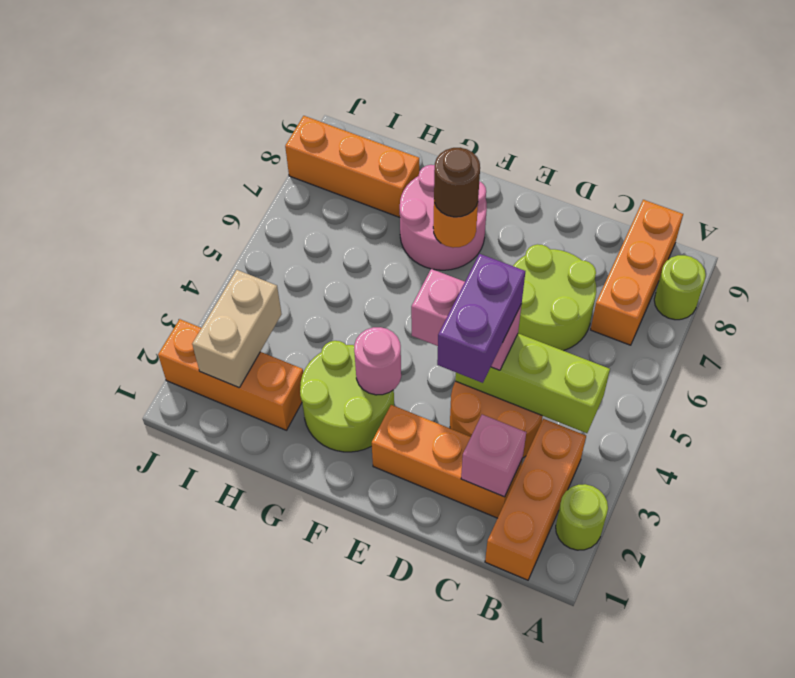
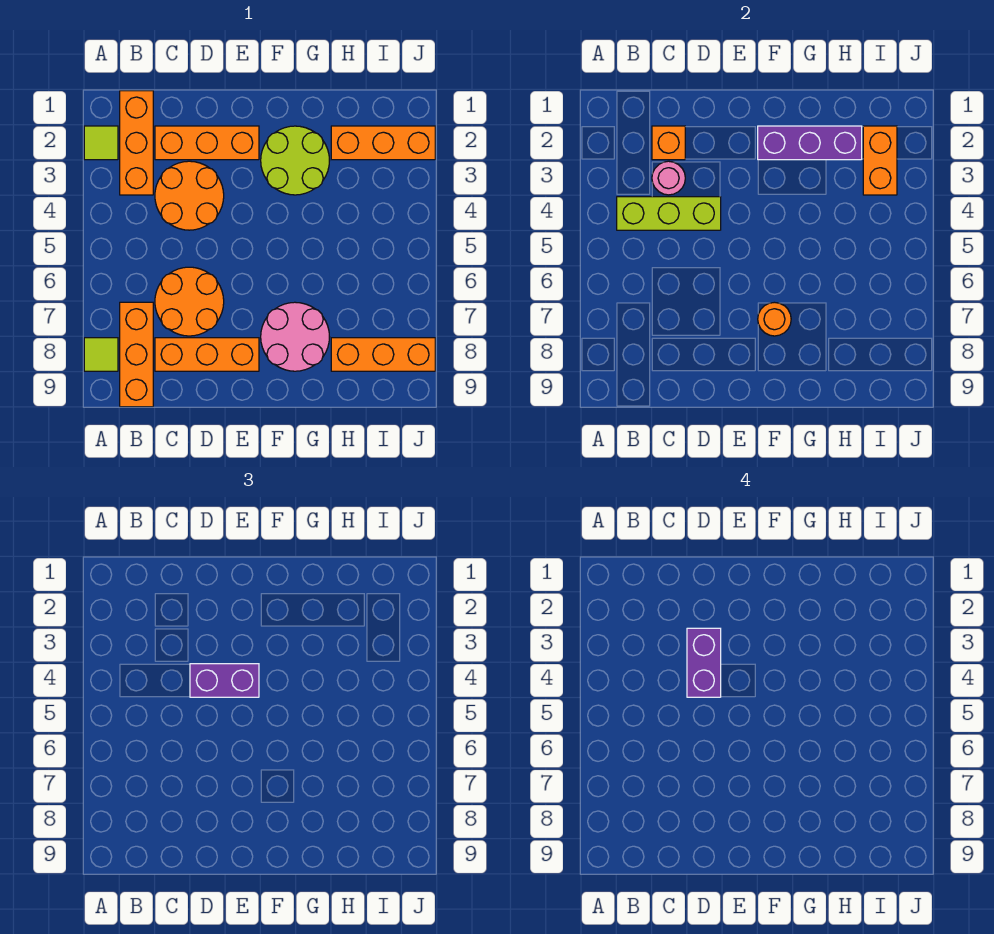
lime round brick A2 level 1 -> lime tile A2 level 1
lime round brick A8 level 1 -> lime tile A8 level 1
pink brick C2 level 2 -> orange brick C2 level 2
lime round brick C6:D7 level 1 -> orange round brick C6:D7 level 1
none -> orange brick C8:E8 level 1
pink brick D4:E4 level 3 -> purple brick D4:E4 level 3
none -> purple brick F2:H2 level 2
pink round brick F3 level 2 -> pink round brick C3 level 2
brown round brick F7 level 3 -> none
tan brick I2:I3 level 2 -> orange brick I2:I3 level 2

